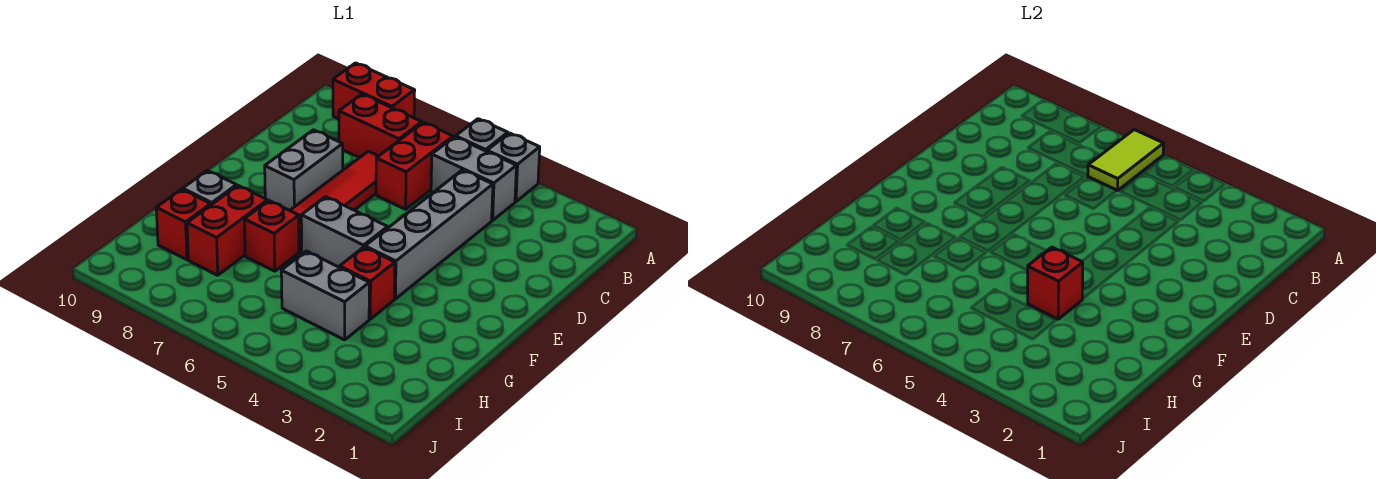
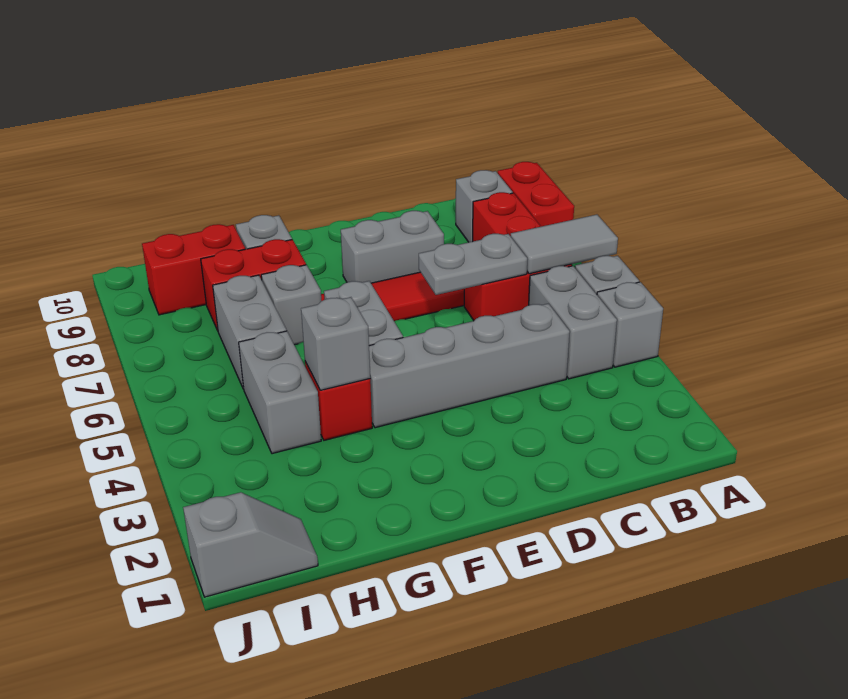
lime tile A6:B6 level 2 -> grey tile A6:B6 level 2
none -> grey brick B9 level 1
none -> grey plate C6:D6 level 2
red brick G4 level 2 -> grey brick G4 level 2
red brick G7 level 1 -> grey brick G7 level 1
none -> grey brick H6:H7 level 1
red brick H9 level 1 -> red brick H9:I9 level 1
none -> grey slope I1:J1 level 1 top J

